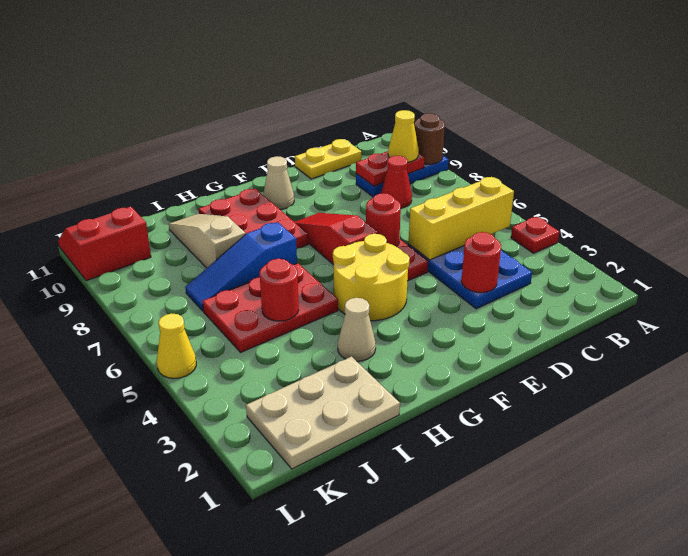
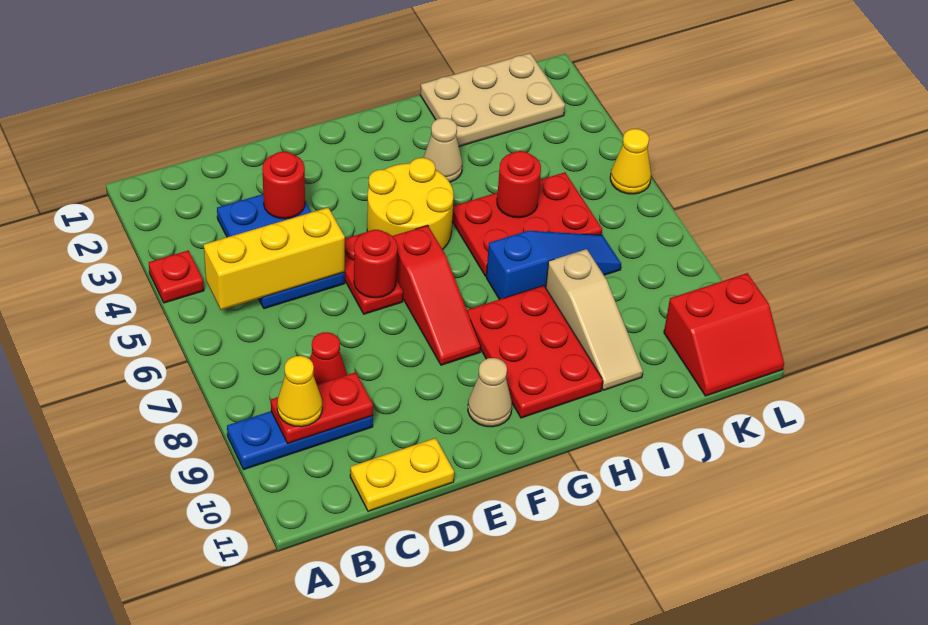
brown round brick A9 level 2 -> none

